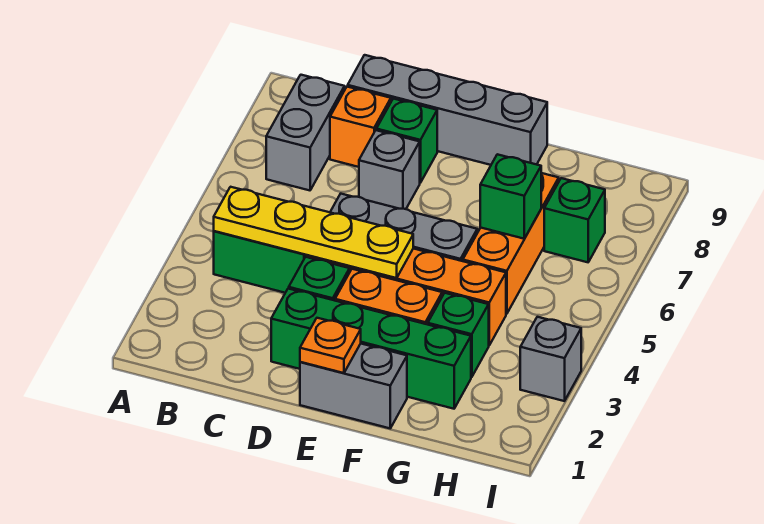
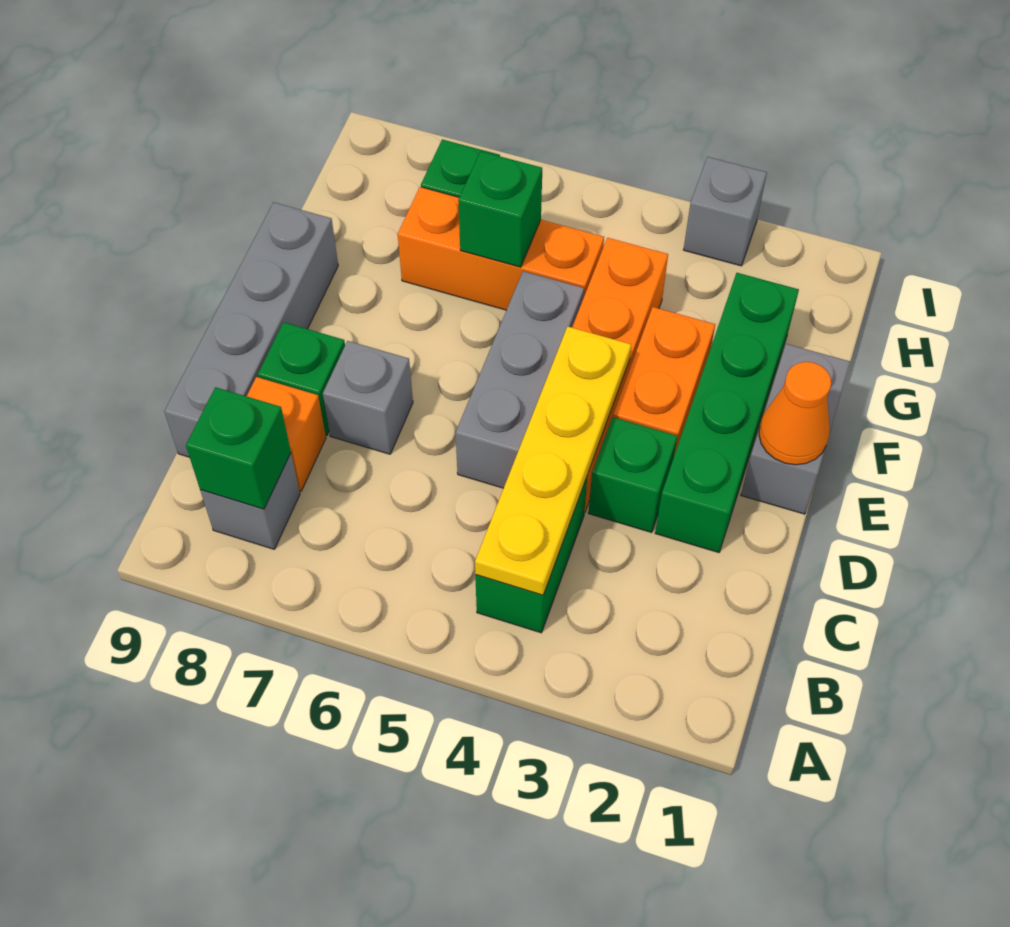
grey brick B7:B8 level 1 -> grey brick B8 level 1
orange plate E1 level 2 -> orange cone E1 level 2
green brick G3 level 1 -> green brick B8 level 2

